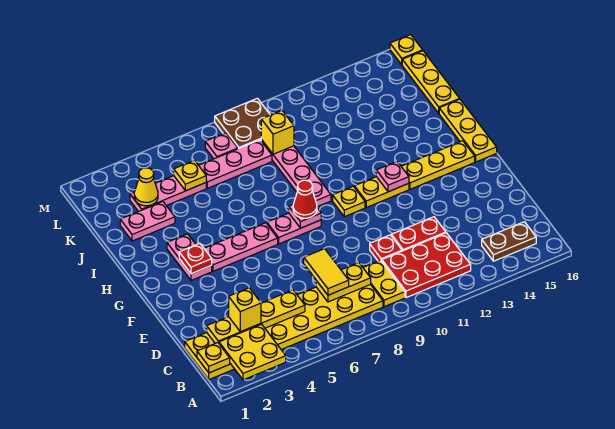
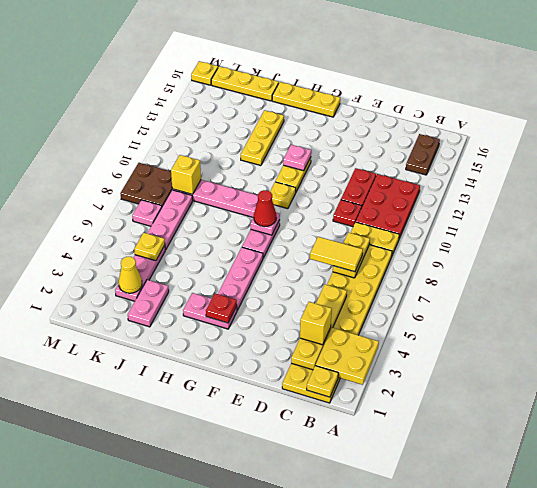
yellow plate G13:G15 level 1 -> yellow plate I12:I14 level 1

